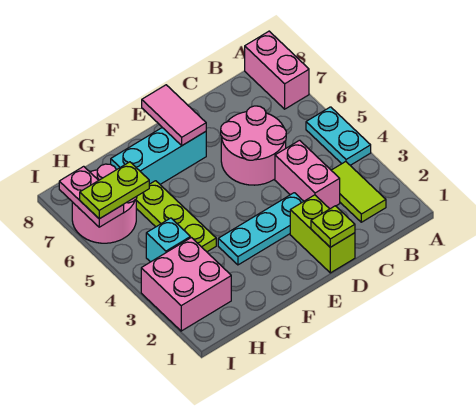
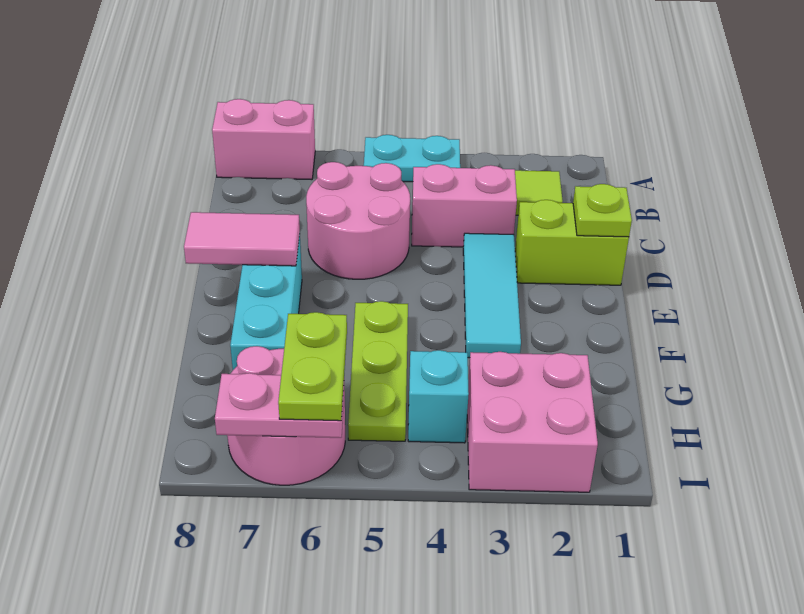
cyan plate D3:F3 level 1 -> cyan tile D3:F3 level 1
lime plate G4:G6 level 1 -> lime plate F5:H5 level 1

